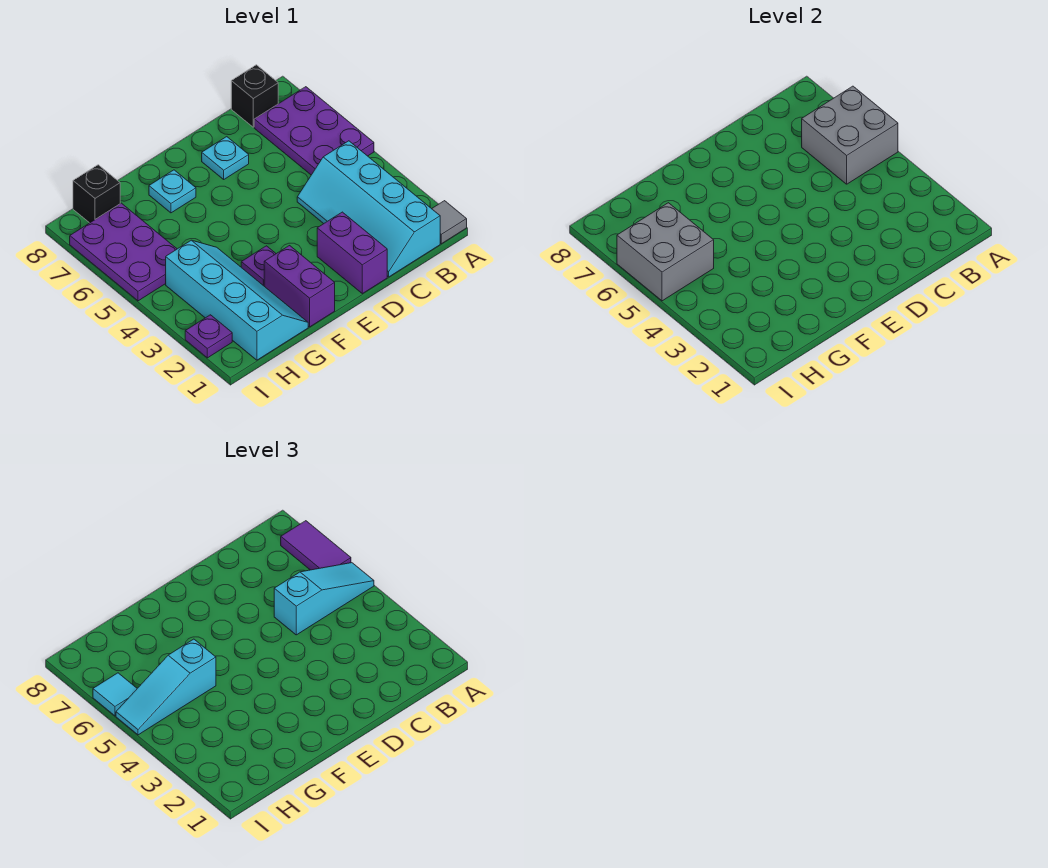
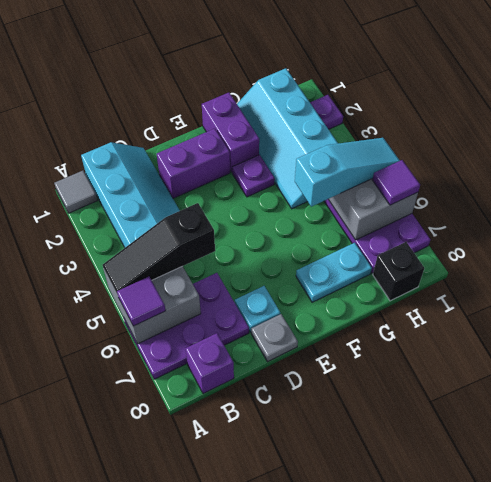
purple plate A5:B7 level 1 -> purple plate A6:C7 level 1
cyan slope A5:C5 level 3 top C -> black slope A5:C5 level 3 top C
purple tile A6:A7 level 3 -> purple tile A6 level 3
black brick B8 level 1 -> purple brick B8 level 1
purple brick D1:D2 level 1 -> purple brick D2:E2 level 1
none -> grey plate D8 level 1
cyan plate F7 level 1 -> cyan plate F7:G7 level 1
cyan tile I6 level 3 -> purple tile I6 level 3

